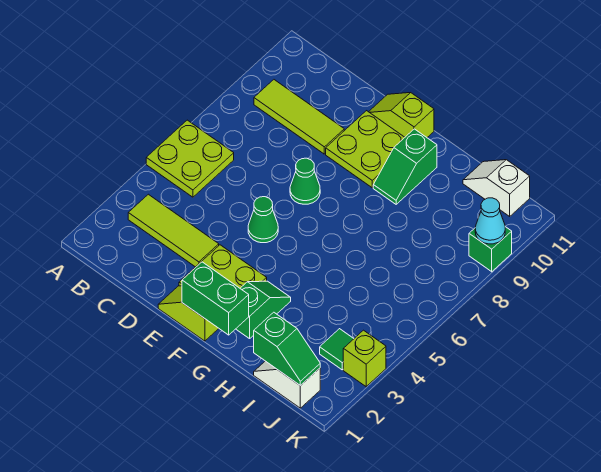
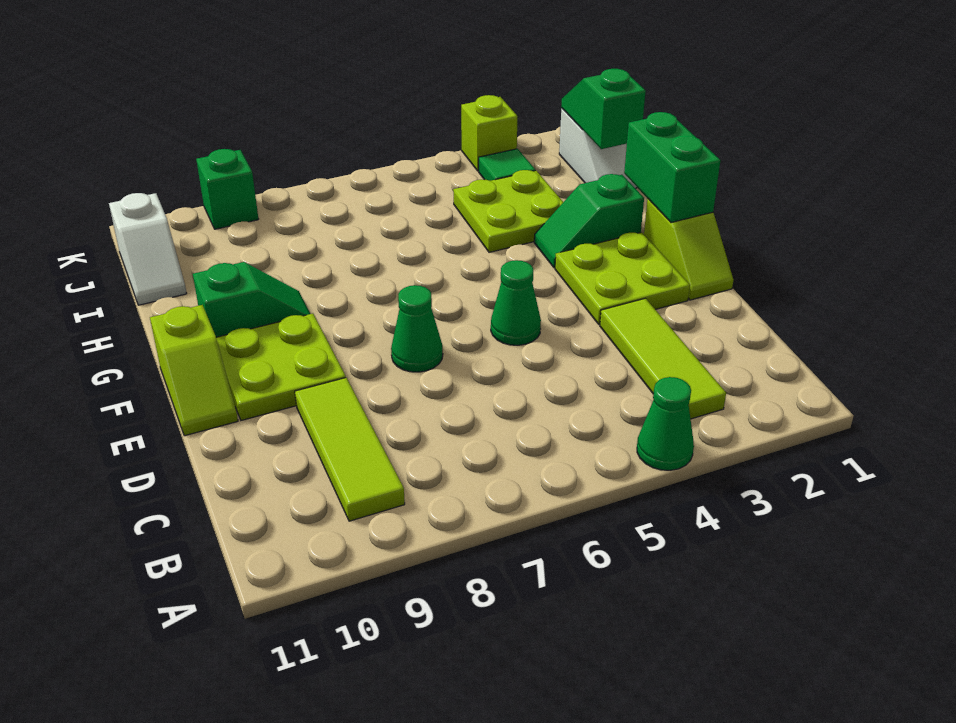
none -> green cone A4 level 1
lime plate A5:B6 level 1 -> lime plate H3:I4 level 1
cyan cone K9 level 2 -> none

